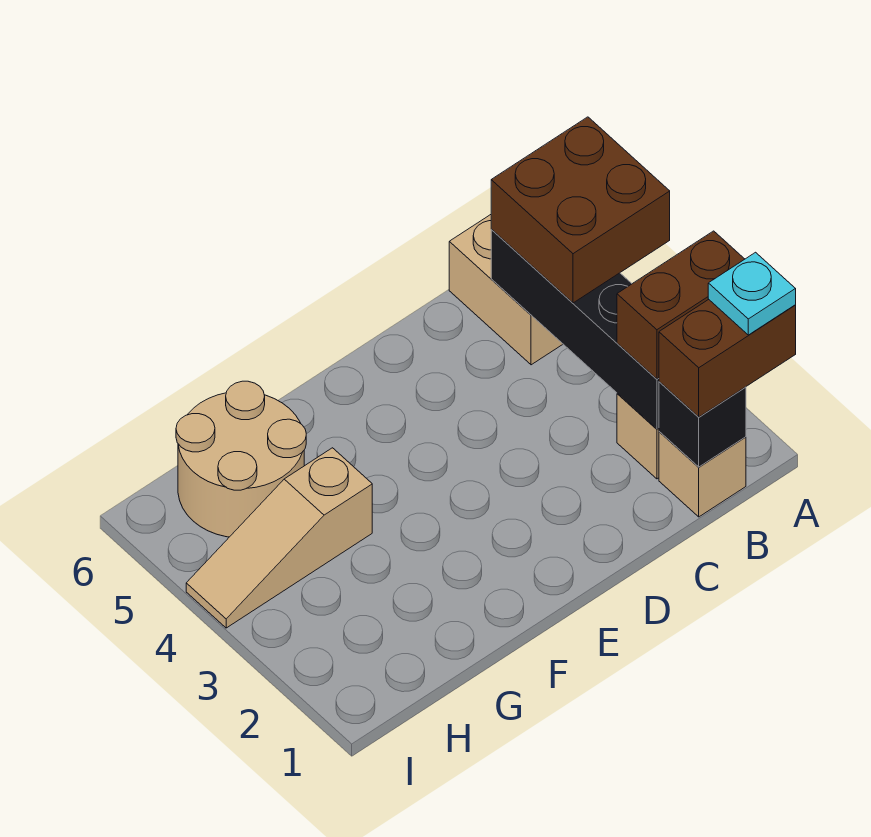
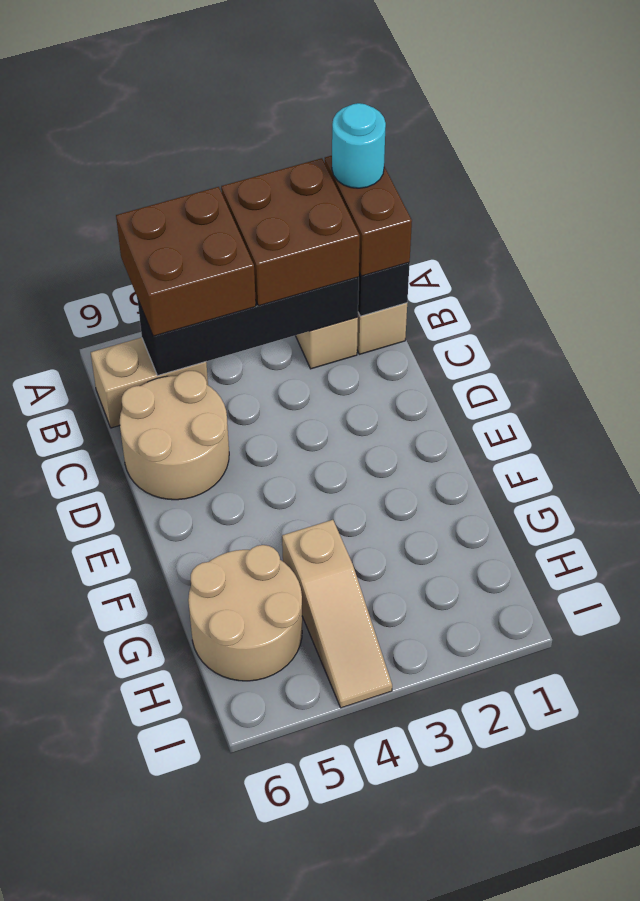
cyan plate A1 level 4 -> cyan round brick A1 level 4
brown brick A2:B2 level 3 -> brown brick A2:B3 level 3
none -> tan round brick C5:D6 level 1

